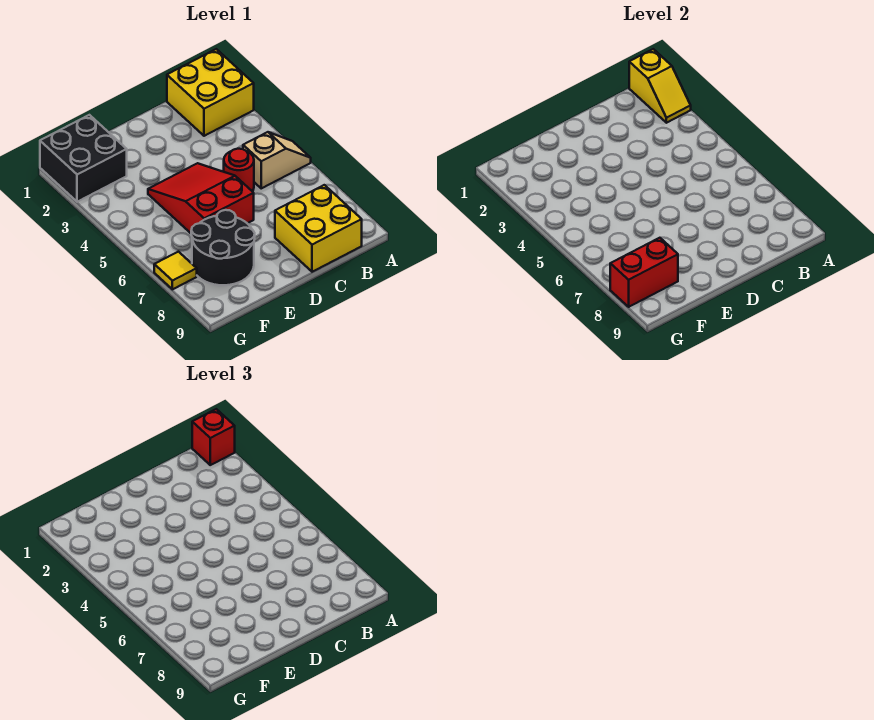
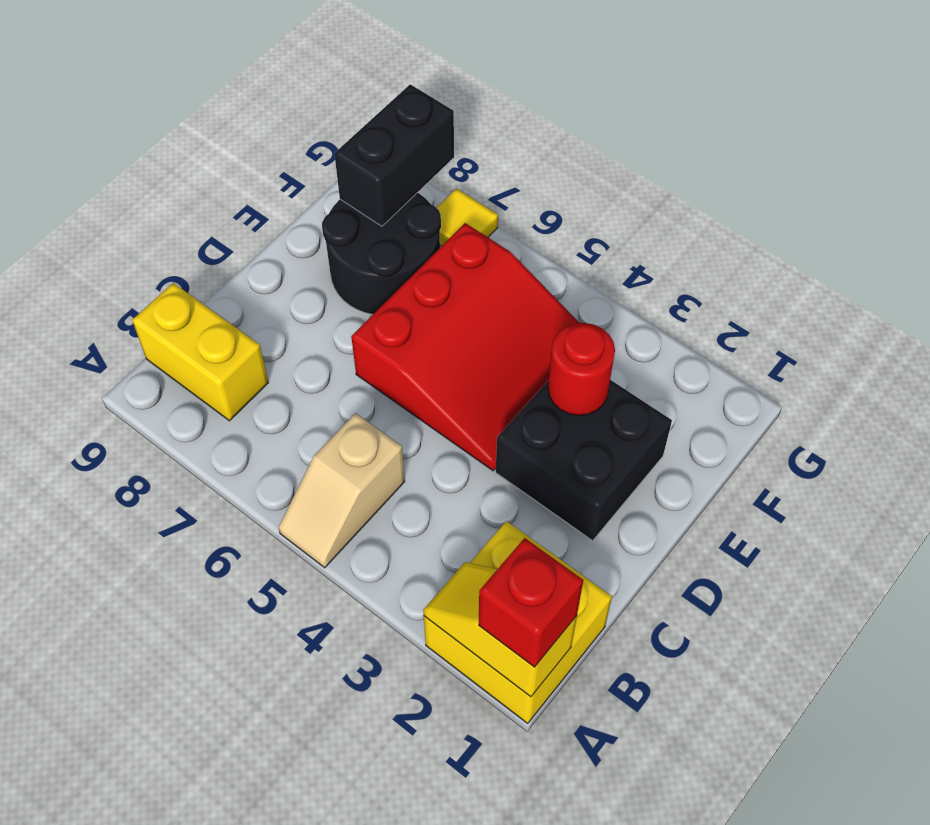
yellow brick B8:C9 level 1 -> yellow brick B8:B9 level 1
red round brick C5 level 1 -> red round brick E3 level 2
red slope D4:E6 level 1 top 6 -> red slope D4:F6 level 1 top 6
black brick F1:G2 level 1 -> black brick D2:E3 level 1
red brick F8:G8 level 2 -> black brick F8:G8 level 2

